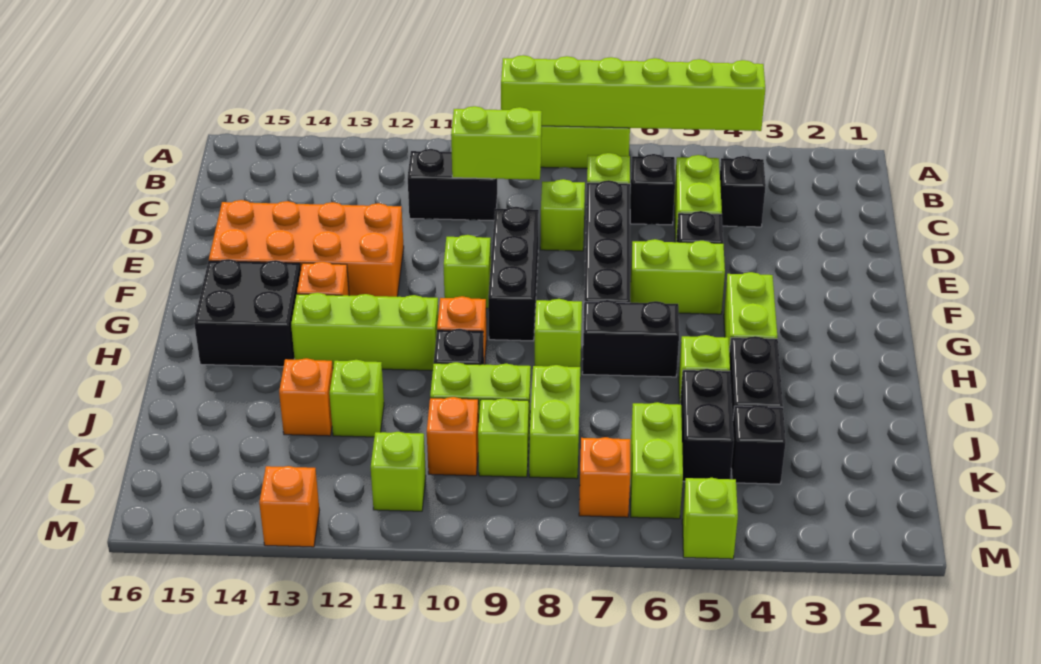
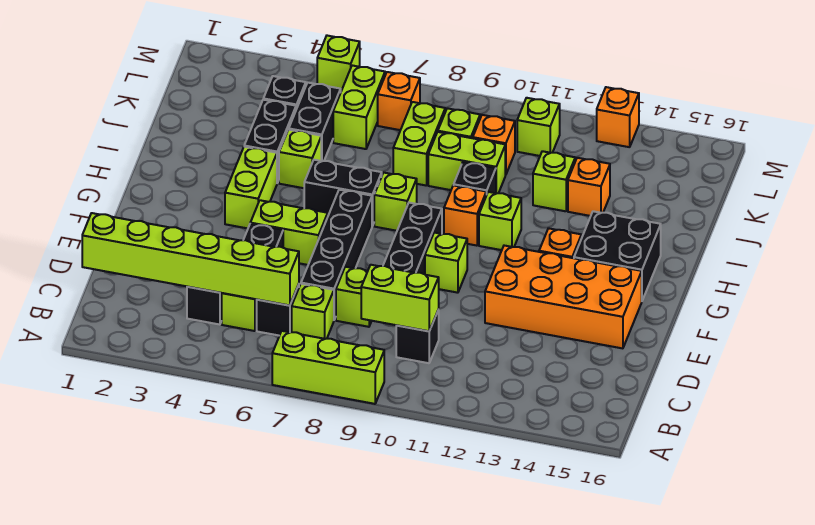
lime brick A4:A9 level 2 -> lime brick C1:C6 level 2
black brick C10:C11 level 1 -> black brick C10 level 1
lime brick H11:H13 level 1 -> lime brick H11 level 1

